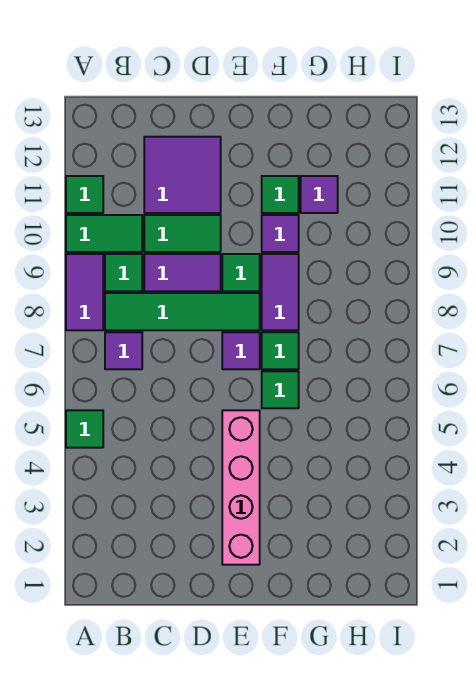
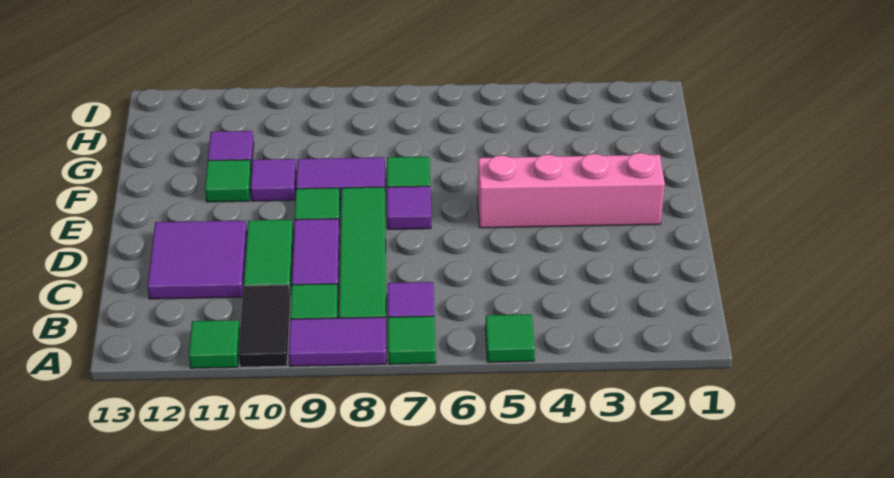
green tile A10:B10 level 1 -> black tile A10:B10 level 1
green tile F6 level 1 -> green tile A7 level 1

